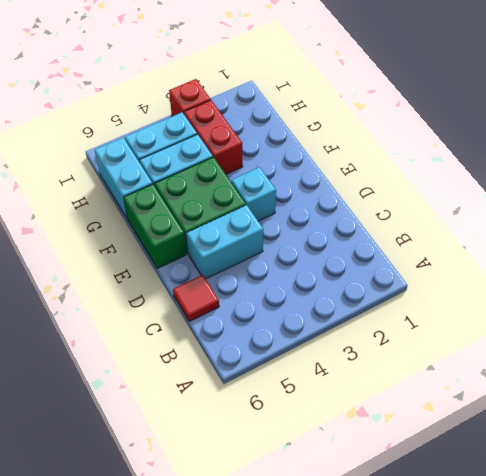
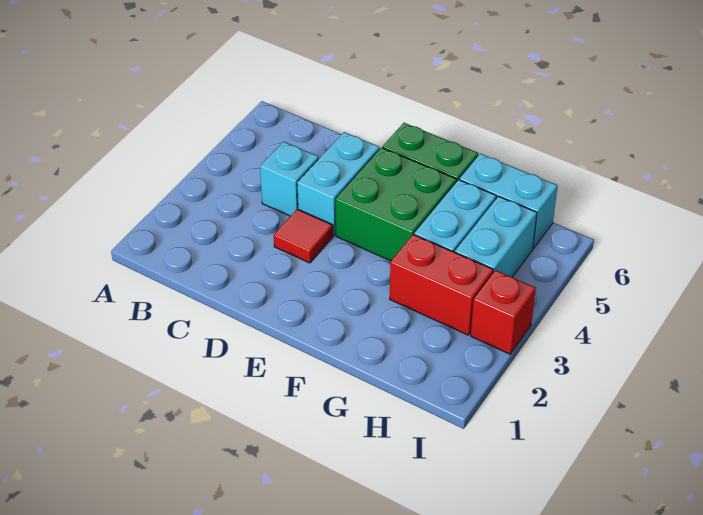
red tile C6 level 1 -> red tile D3 level 1
cyan brick E3 level 1 -> cyan brick C4 level 1

